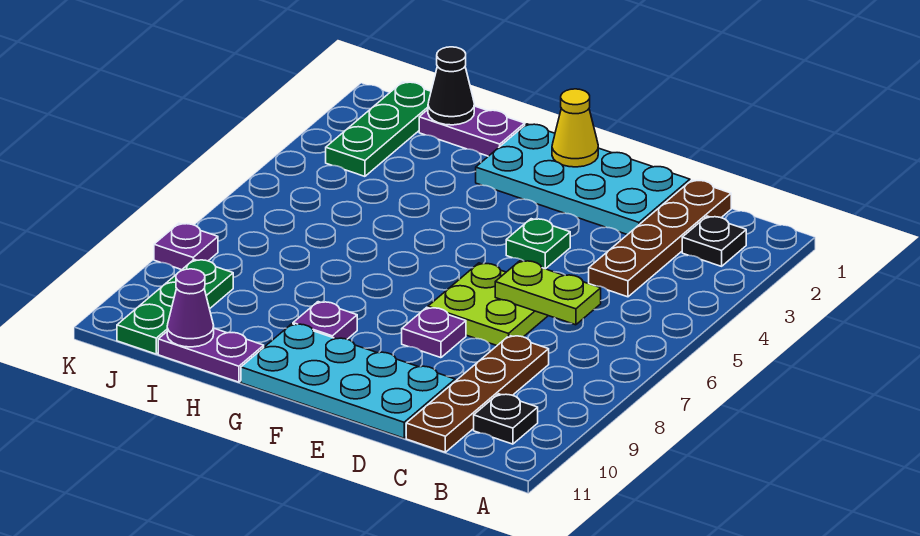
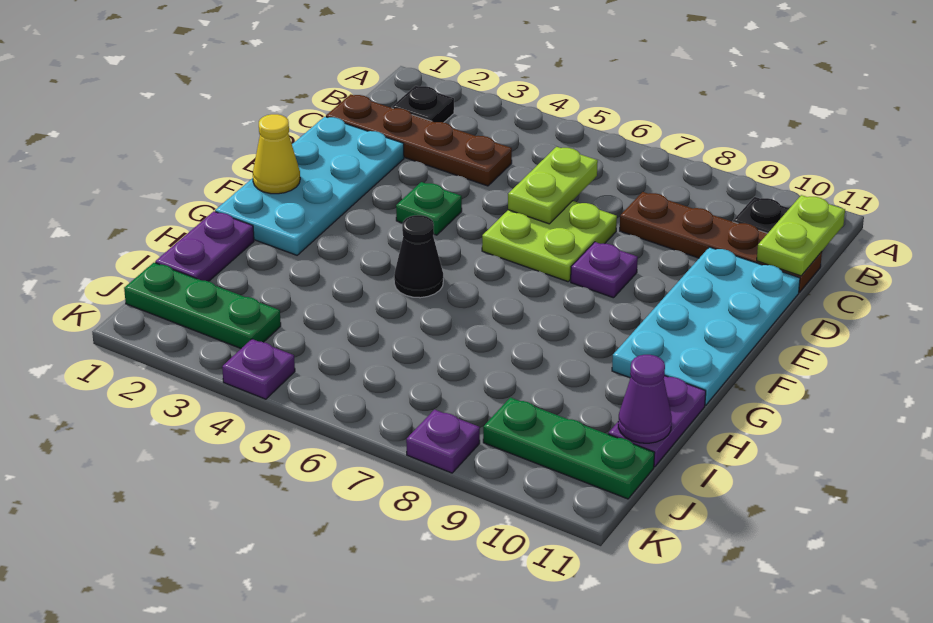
none -> lime plate B11:C11 level 2
purple plate G9 level 1 -> purple plate K4 level 1
black cone I1 level 2 -> black cone G5 level 1

